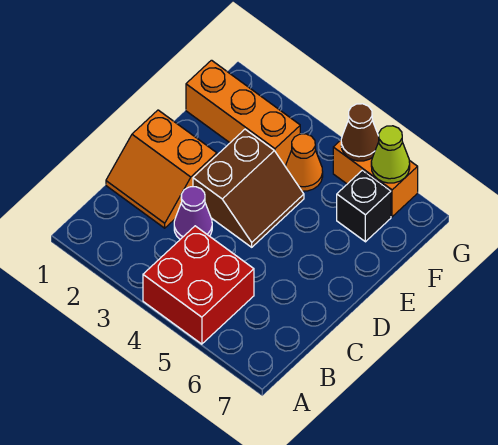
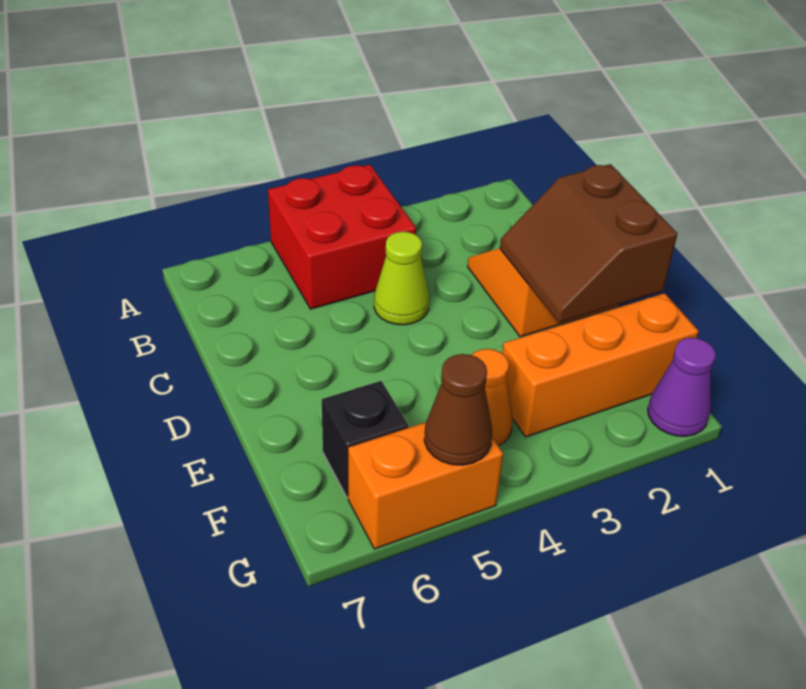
purple cone C3 level 1 -> purple cone G1 level 1
brown slope D3:E4 level 1 top 3 -> brown slope D1:E2 level 2 top 1
lime cone G6 level 2 -> lime cone C4 level 1

